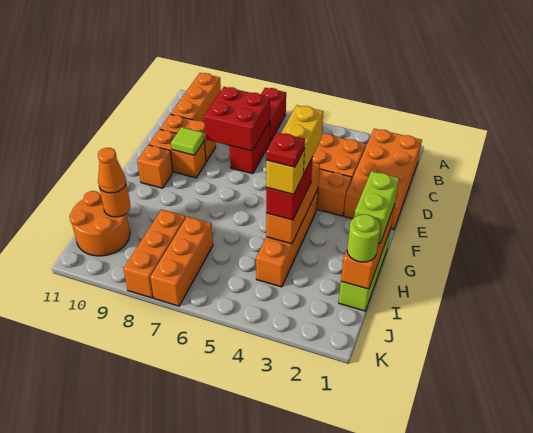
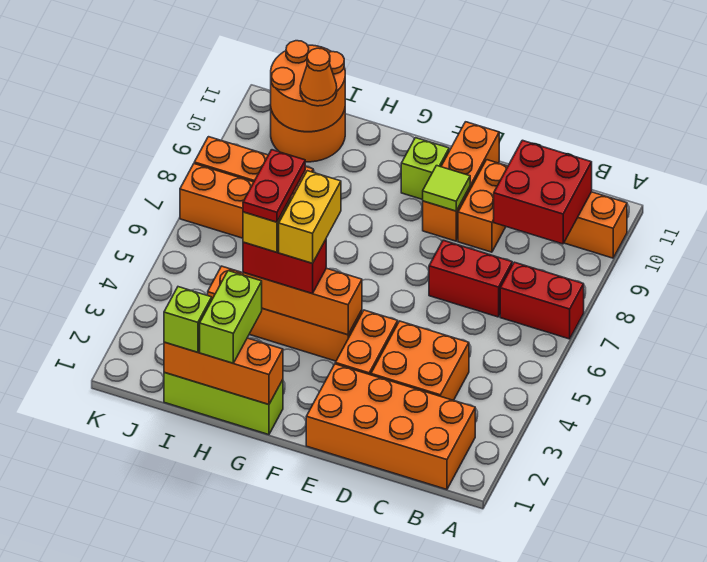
red brick C7:D8 level 2 -> red brick B9:C10 level 2
orange brick E9:E10 level 1 -> orange brick E9:E11 level 1
yellow brick F4:G4 level 4 -> yellow brick G4:G5 level 4
orange brick F10 level 1 -> lime brick F10 level 1
lime brick G1:H1 level 3 -> lime brick H1:H2 level 3
red plate H4 level 5 -> red plate H4:H5 level 5
lime round brick I1 level 3 -> lime brick I1 level 3
orange round brick I10 level 2 -> orange round brick I10:J11 level 2

